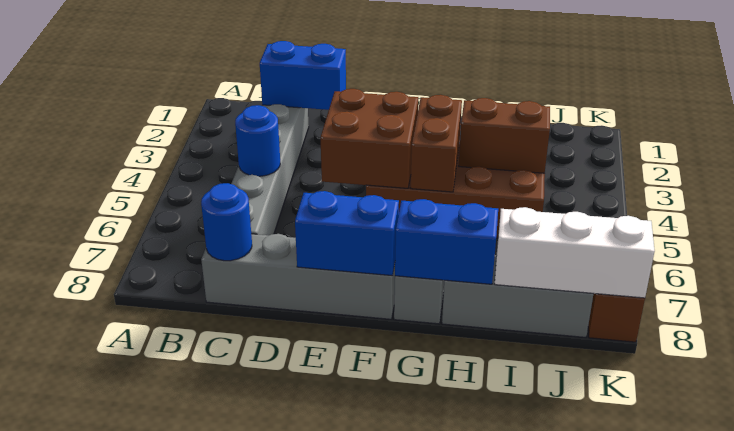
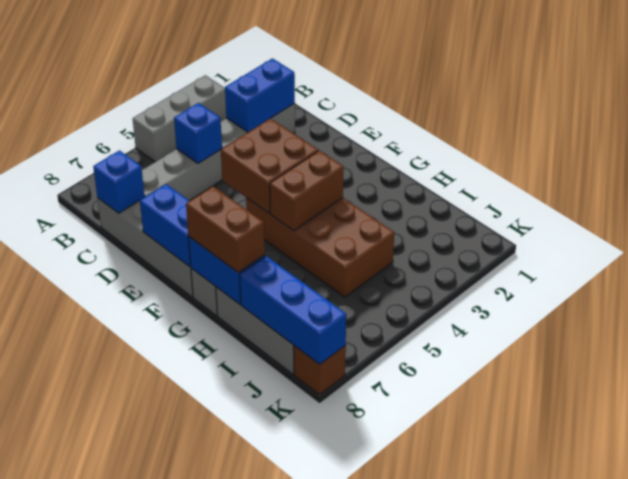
none -> grey brick A3:A5 level 1
blue brick C2:D2 level 2 -> blue brick C2:C3 level 2
blue round brick C5 level 2 -> blue brick C5 level 2
blue round brick C8 level 2 -> blue brick C8 level 2
brown brick H4:I4 level 2 -> brown brick G8:H8 level 3
white brick I8:K8 level 2 -> blue brick I8:K8 level 2

